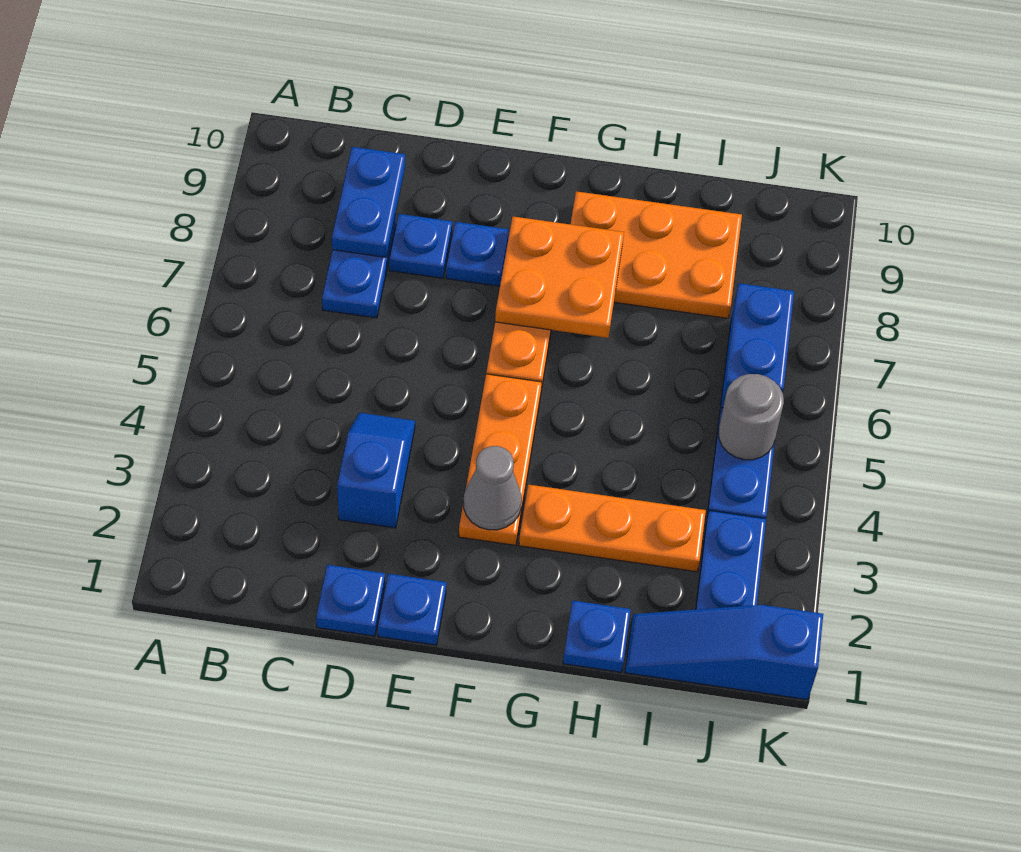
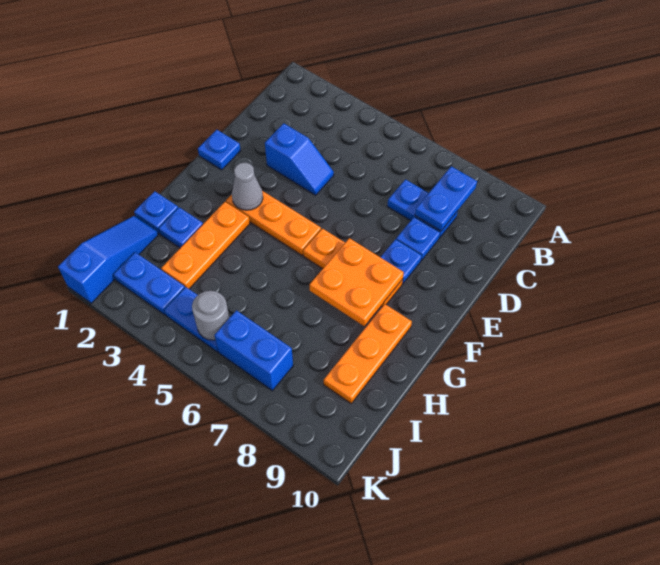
blue plate C8:C9 level 2 -> blue plate B8:C8 level 2
blue plate D1 level 1 -> blue plate H2 level 1
orange plate G8:I9 level 1 -> orange plate G9:I9 level 1

